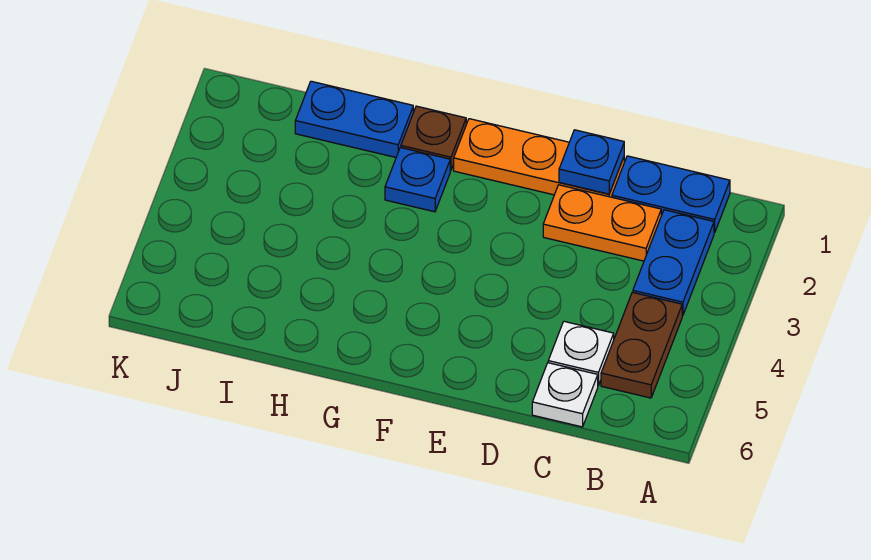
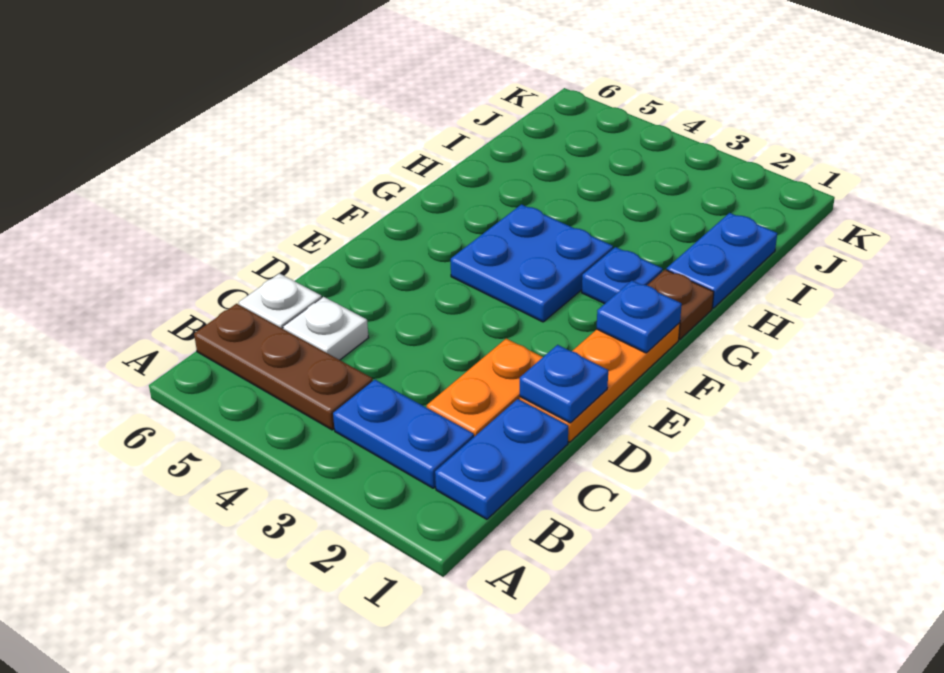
brown plate B4:B5 level 1 -> brown plate B4:B6 level 1
none -> blue plate F1 level 2
none -> blue plate F3:G4 level 1

